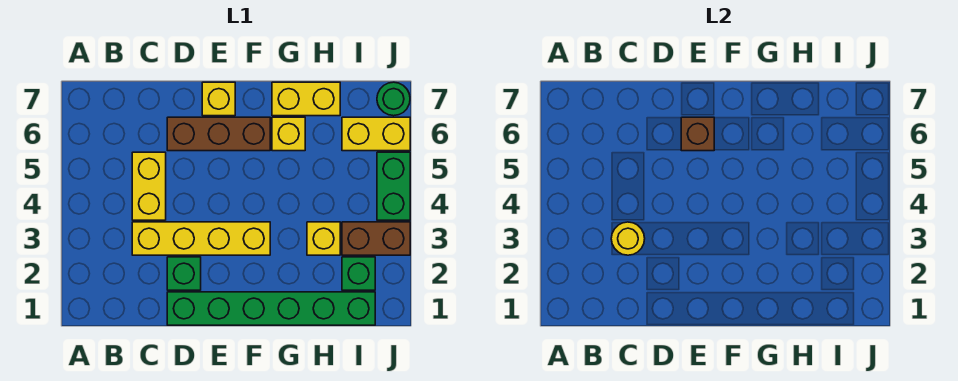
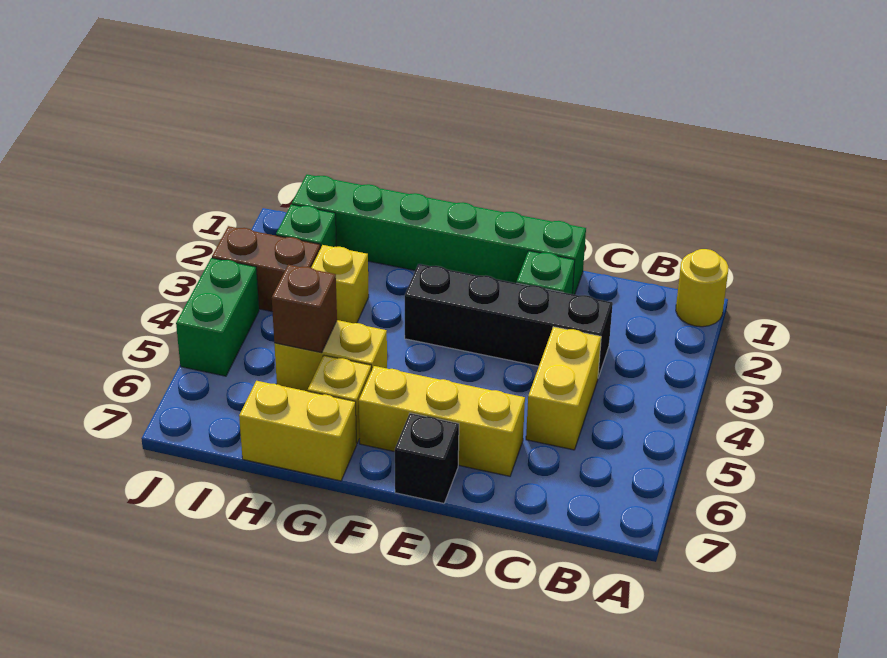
yellow brick C3:F3 level 1 -> black brick C3:F3 level 1
yellow round brick C3 level 2 -> yellow round brick A1 level 1
brown brick D6:F6 level 1 -> yellow brick D6:F6 level 1
brown brick E6 level 2 -> brown brick H5 level 2
yellow brick E7 level 1 -> black brick E7 level 1
yellow brick I6:J6 level 1 -> yellow brick G5:H5 level 1
green round brick J7 level 1 -> none

